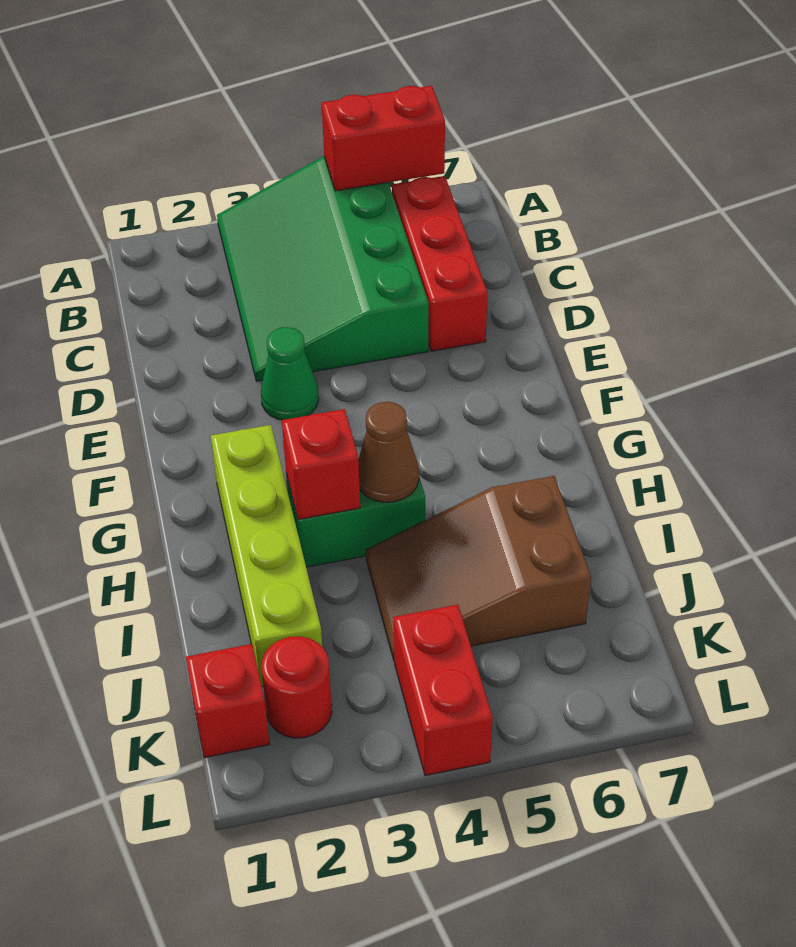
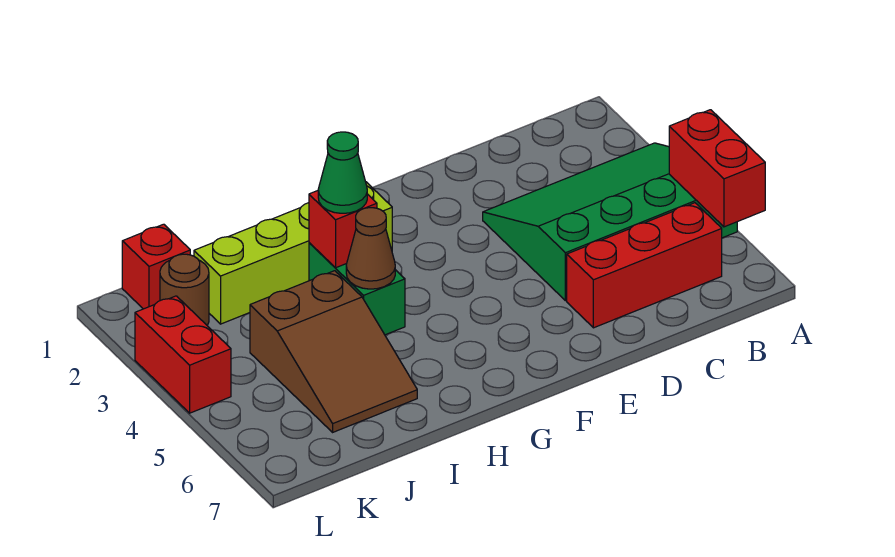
green cone E3 level 1 -> green cone H3 level 3
brown slope I4:J6 level 1 top 6 -> brown slope I4:J6 level 1 top 4
red round brick K2 level 1 -> brown round brick K2 level 1
red brick K4:L4 level 1 -> red brick L3:L4 level 1

